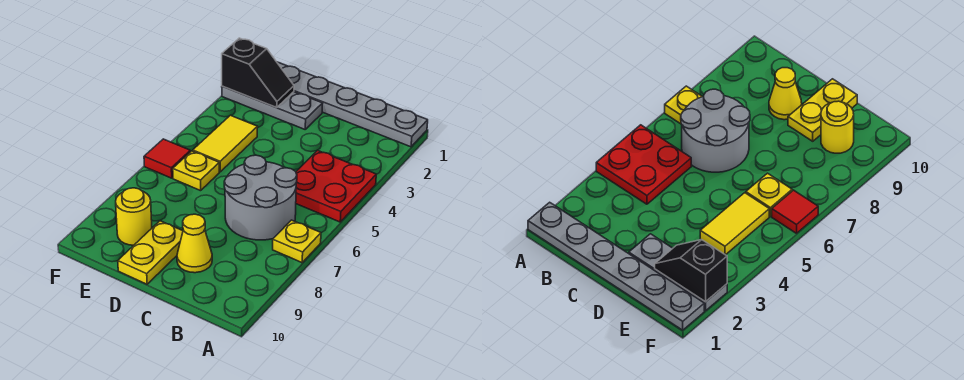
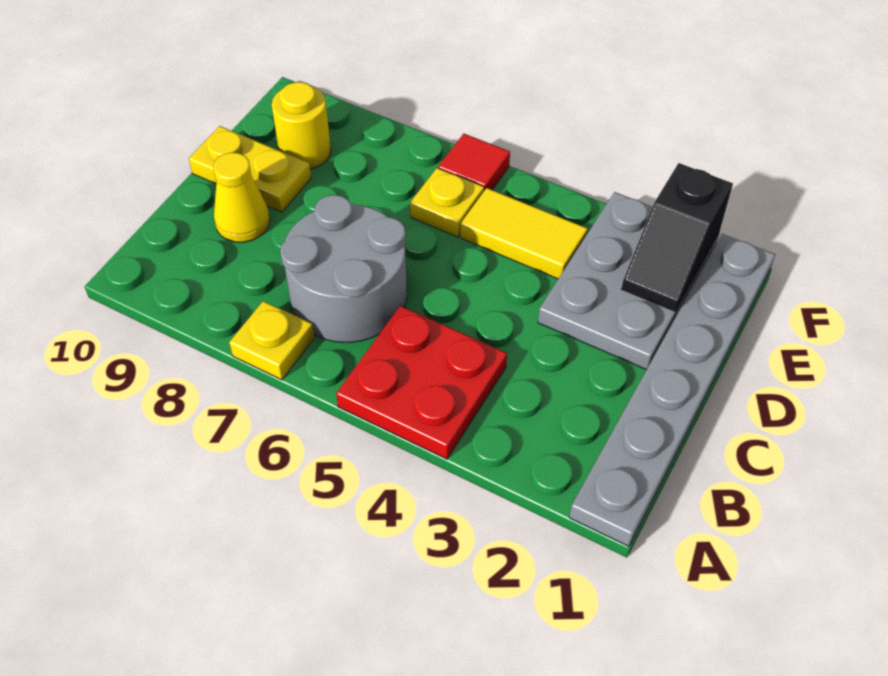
grey plate D2:F2 level 1 -> grey plate D2:F3 level 1

